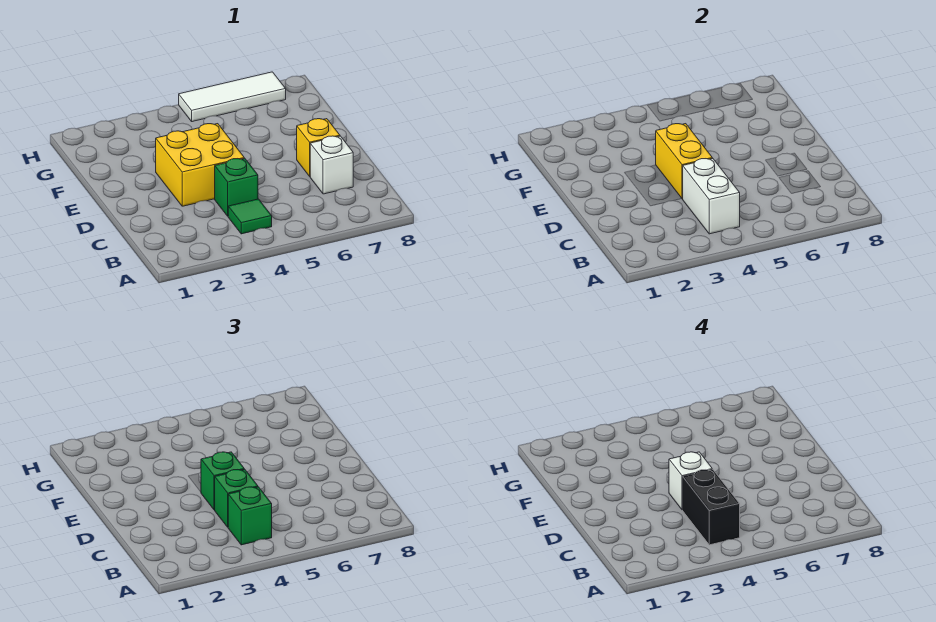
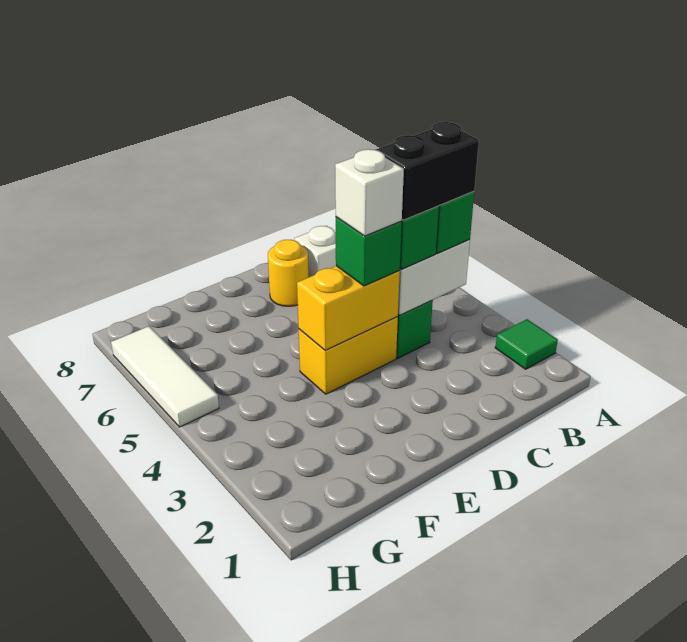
green tile B4 level 1 -> green tile A2 level 1
yellow brick D3:E4 level 1 -> yellow brick D4:E4 level 1
yellow brick D7 level 1 -> yellow round brick D7 level 1

